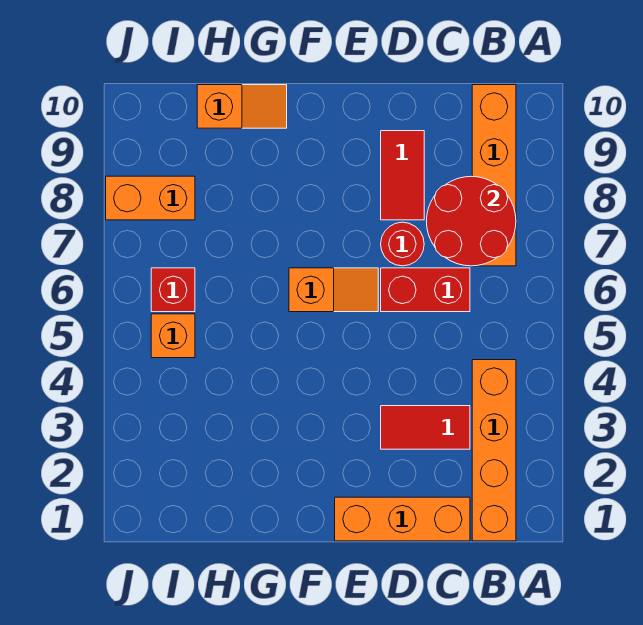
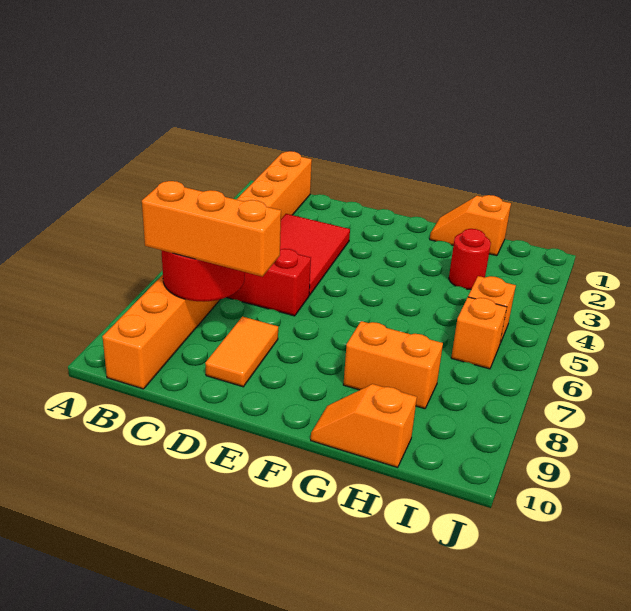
orange brick C1:E1 level 1 -> orange brick B8:D8 level 3
red tile C3:D3 level 1 -> red tile C3:D5 level 1
red round brick D7 level 1 -> red round brick H3 level 1
red tile D8:D9 level 1 -> orange tile D8:D9 level 1
orange slope E6:F6 level 1 top F -> orange slope G1:H1 level 1 top H
red brick I6 level 1 -> orange brick I6 level 1
orange brick I8:J8 level 1 -> orange brick G8:H8 level 1

